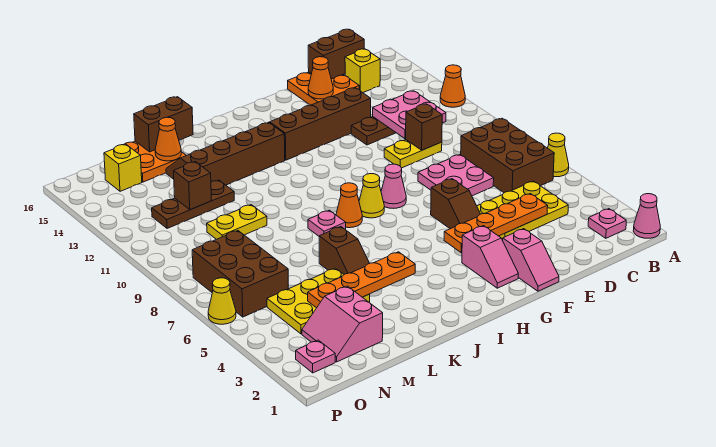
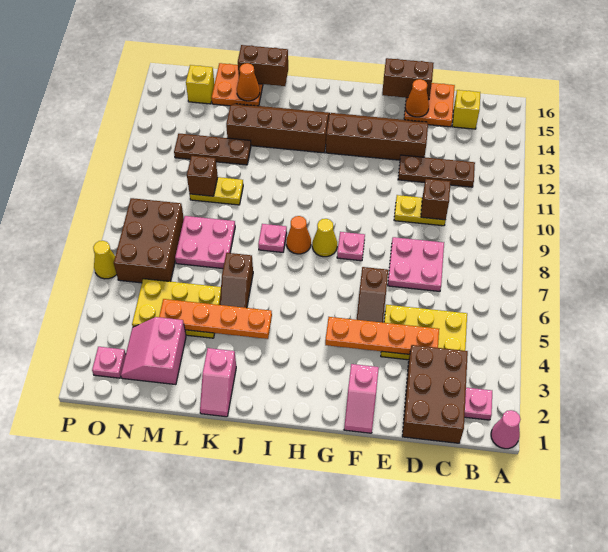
yellow cone A6 level 1 -> none
orange cone A12 level 1 -> none
brown brick B6:C8 level 1 -> brown brick C1:D3 level 1
pink plate C11:D12 level 2 -> pink plate L7:M8 level 1
brown brick C16:D16 level 2 -> brown brick E16:F16 level 2
pink slope G2:G3 level 1 top 3 -> pink slope K1:K2 level 1 top 2
pink cone G8 level 1 -> pink plate G8 level 1
brown brick M12 level 2 -> brown brick M10 level 2

